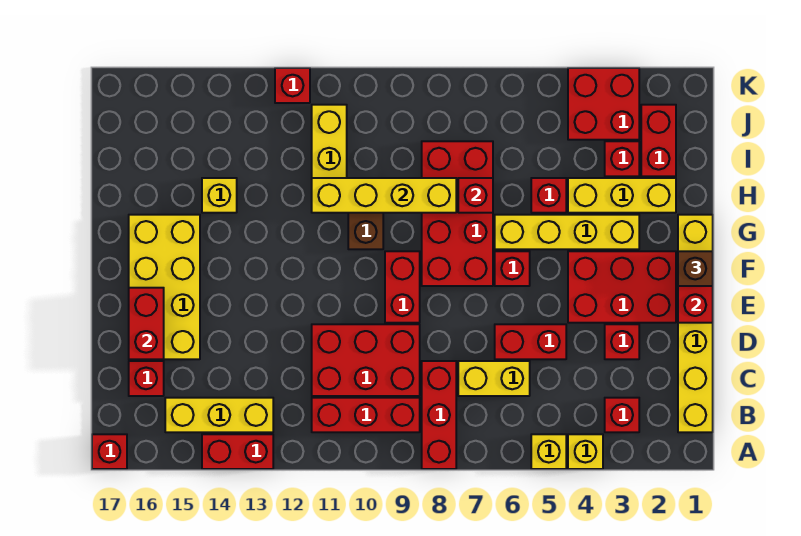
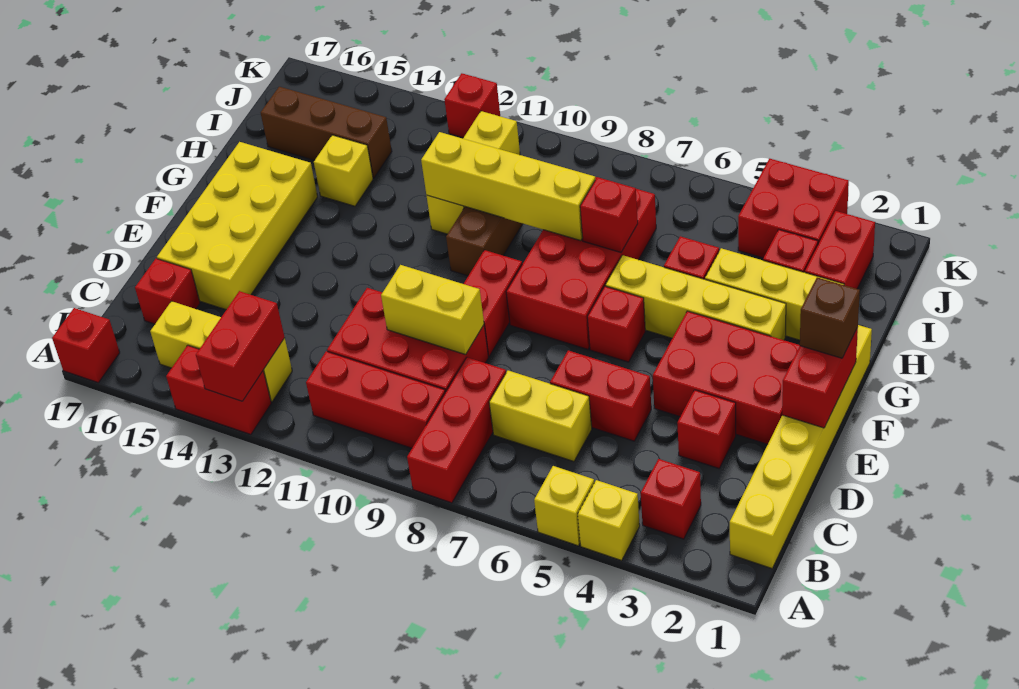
none -> yellow brick D9:D10 level 2
red brick D16:E16 level 2 -> red brick A13:B13 level 2
none -> brown brick I14:I16 level 1

